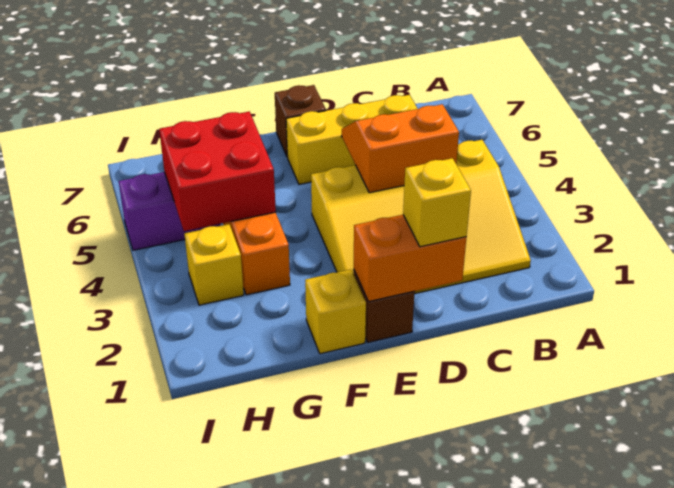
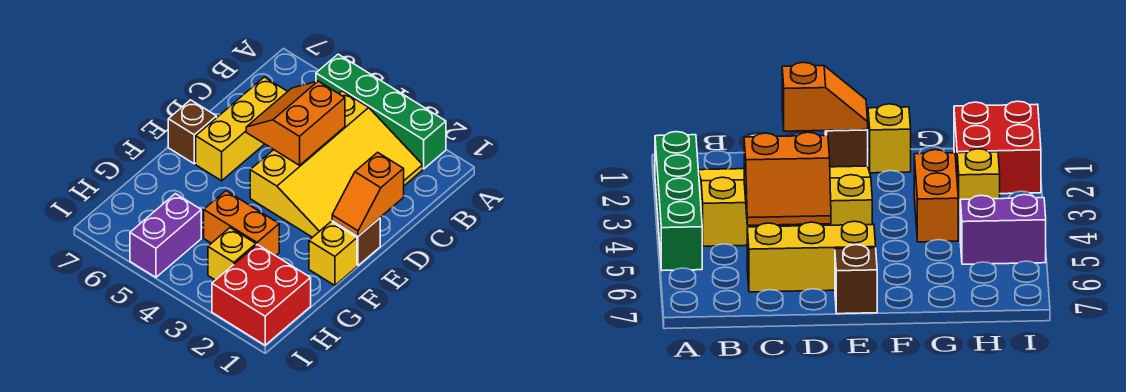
none -> green brick A2:A5 level 1
orange brick D1:E1 level 2 -> orange slope D1:E1 level 2 top D
yellow brick D1 level 3 -> none
red brick G4:H5 level 2 -> red brick H1:I2 level 1

